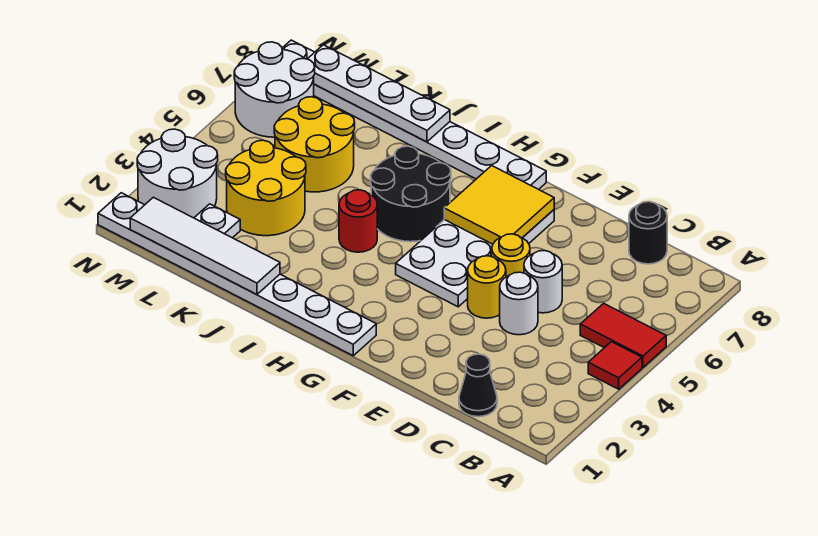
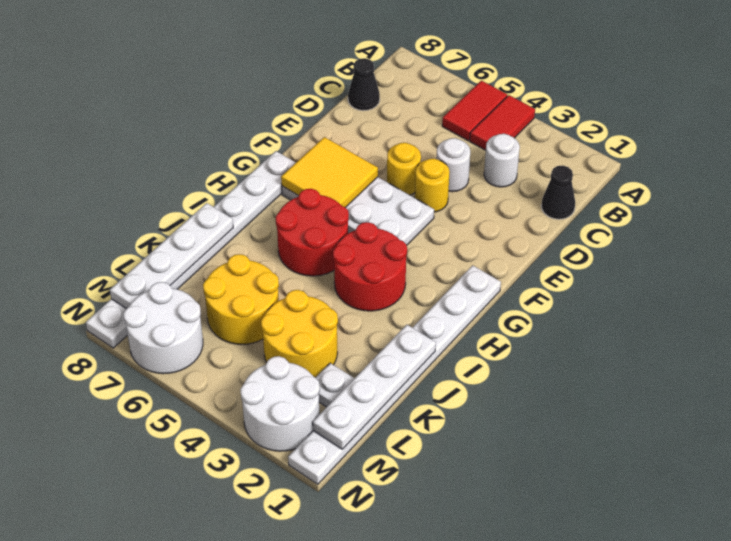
red tile A4 level 1 -> red tile A4:B4 level 1
black round brick C8 level 1 -> black cone C8 level 1
white round brick D5 level 1 -> white round brick C3 level 1
black round brick H5:I6 level 1 -> red round brick H5:I6 level 1
red round brick I4 level 1 -> red round brick H3:I4 level 1
white tile J1:M1 level 2 -> white plate J1:M1 level 2

